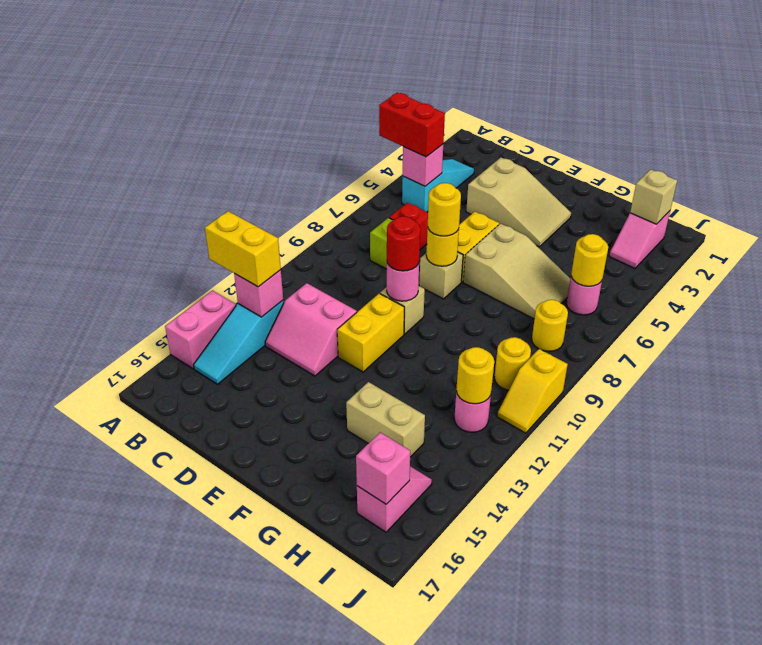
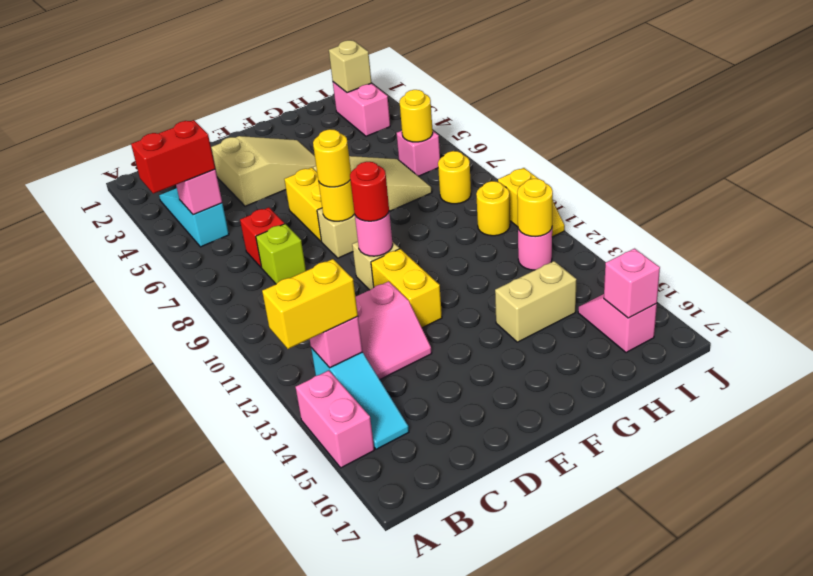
pink slope I2:I3 level 1 top 2 -> pink brick I2:I3 level 1
pink round brick I6 level 1 -> pink brick I6 level 1

